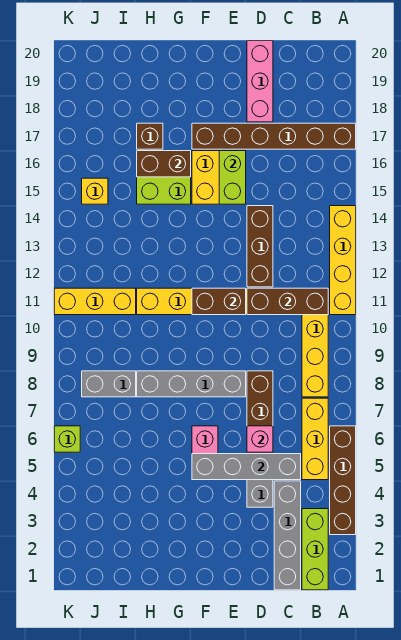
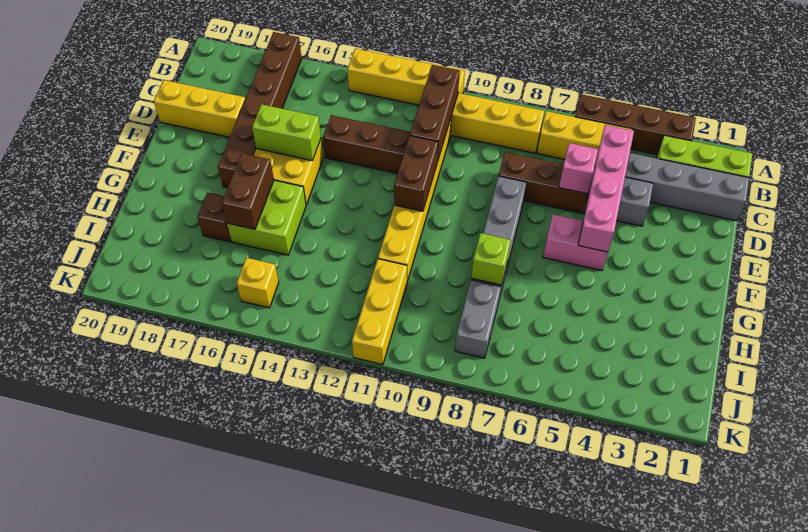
grey brick C5:F5 level 2 -> pink brick C5:F5 level 2
pink brick D18:D20 level 1 -> yellow brick D18:D20 level 1
lime brick K6 level 1 -> lime brick H8 level 2

